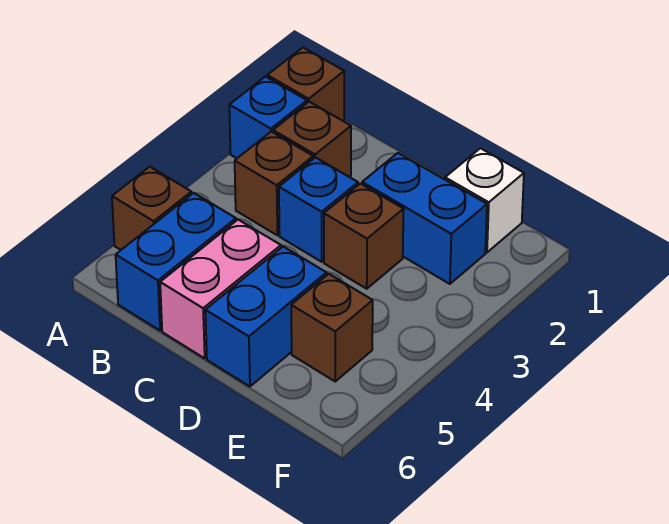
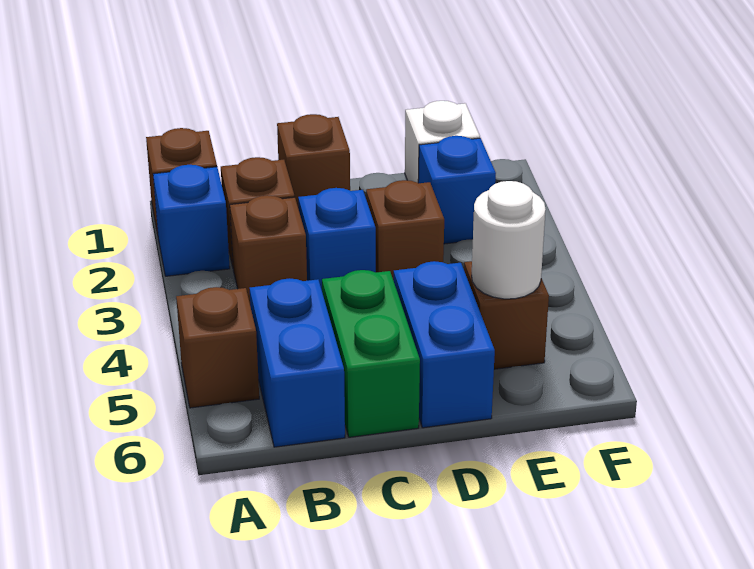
none -> brown brick C1 level 1
pink brick C5:C6 level 1 -> green brick C5:C6 level 1
blue brick D2:E2 level 1 -> blue brick E2 level 1
none -> white round brick E5 level 2

